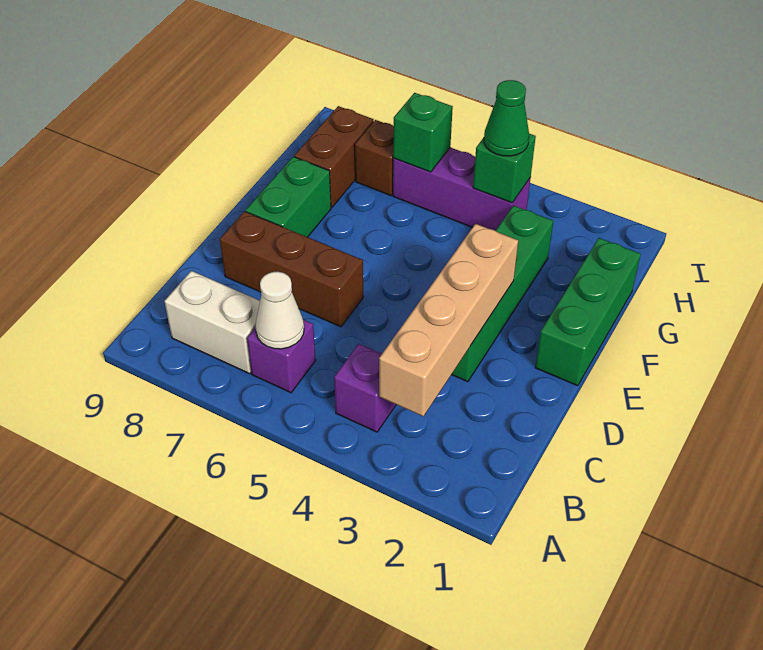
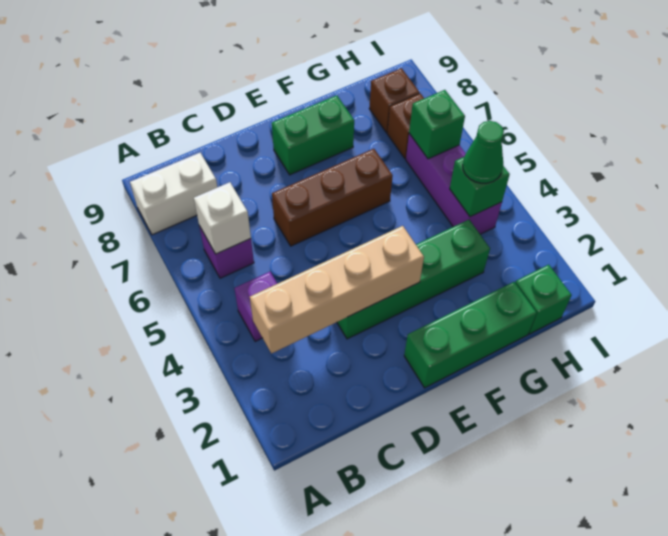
white cone B6 level 2 -> white brick B6 level 2
white brick B7:B8 level 1 -> white brick A8:B8 level 1
brown brick D6:D8 level 1 -> brown brick D6:F6 level 1
brown brick G8:H8 level 1 -> brown brick H8 level 1
none -> green brick H1 level 1

